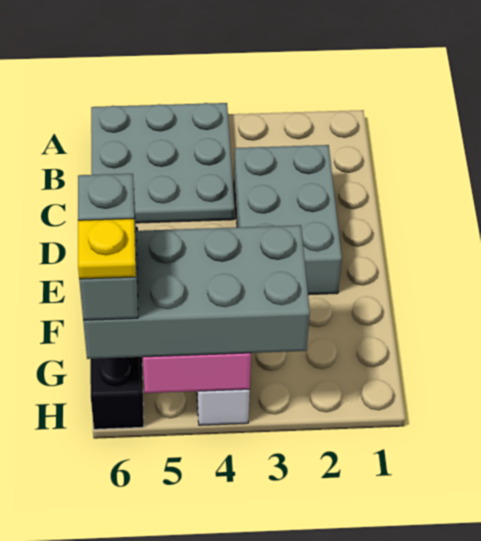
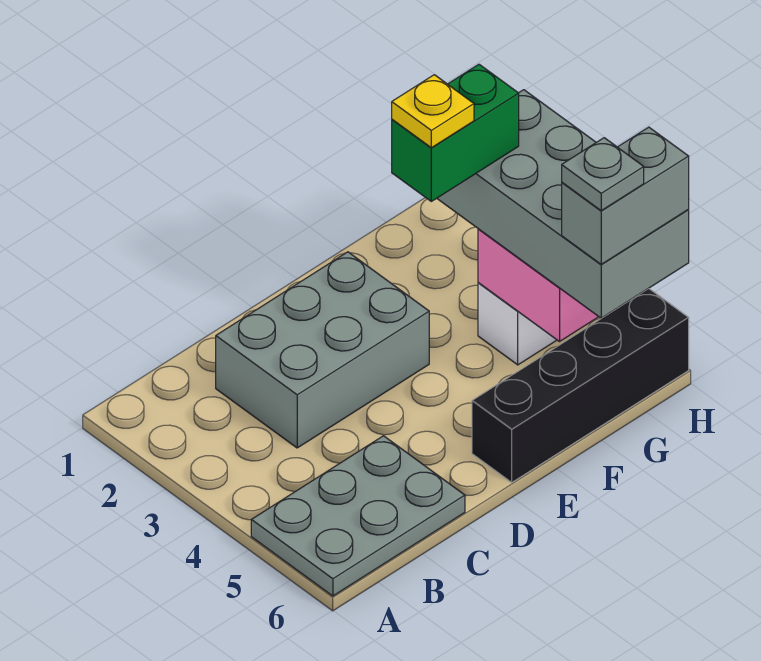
grey plate A4:C6 level 1 -> grey plate A5:C6 level 1
none -> green brick F3:G3 level 4
yellow plate H6 level 5 -> yellow plate F3 level 5

